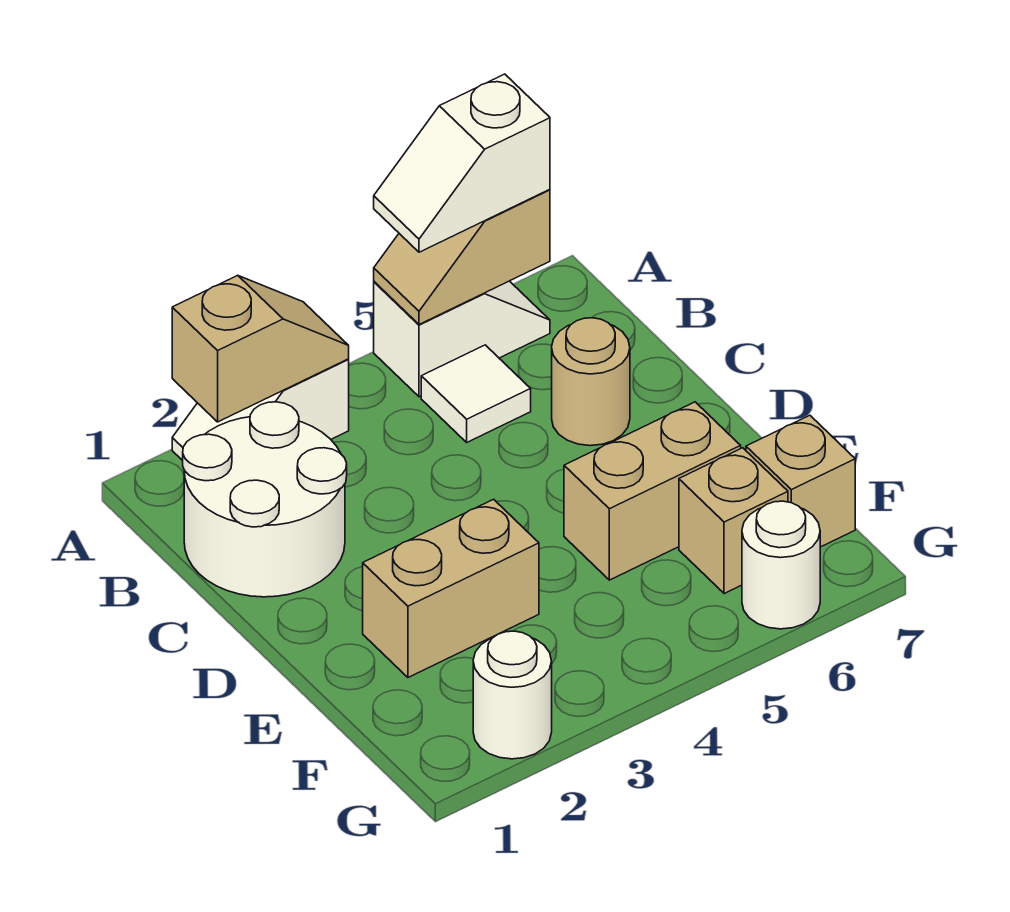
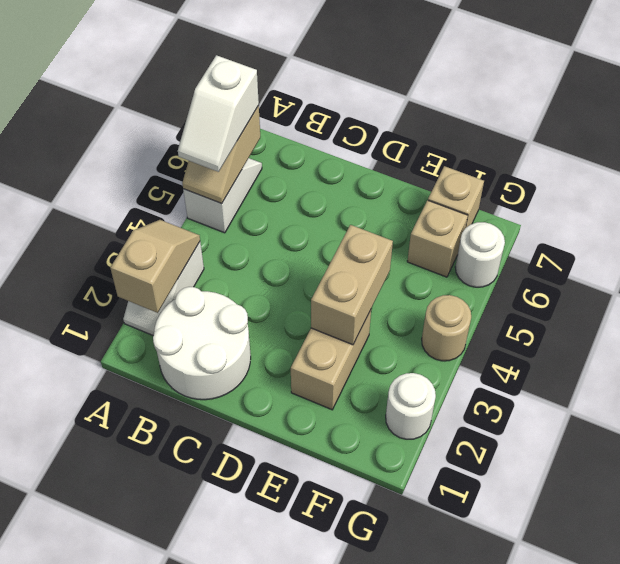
white tile B5 level 1 -> none
tan round brick C6 level 1 -> tan round brick G4 level 1
tan brick E5:E6 level 1 -> tan brick E3:E4 level 2

